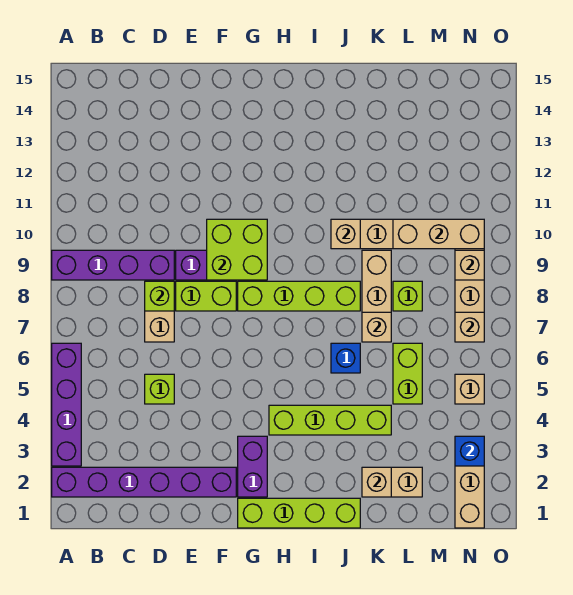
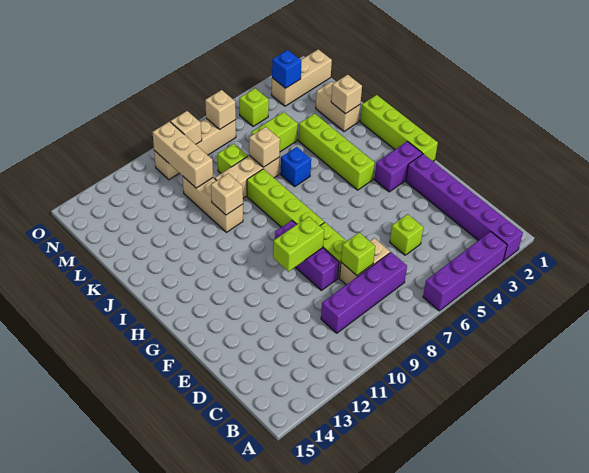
purple brick A9:D9 level 1 -> purple brick C7:C10 level 1
lime brick F9:G10 level 2 -> lime brick F9:F10 level 2
tan brick N5 level 1 -> lime brick N5 level 1

